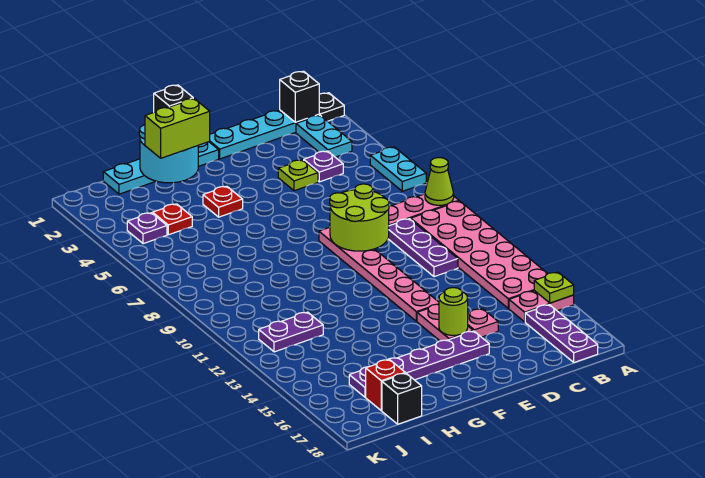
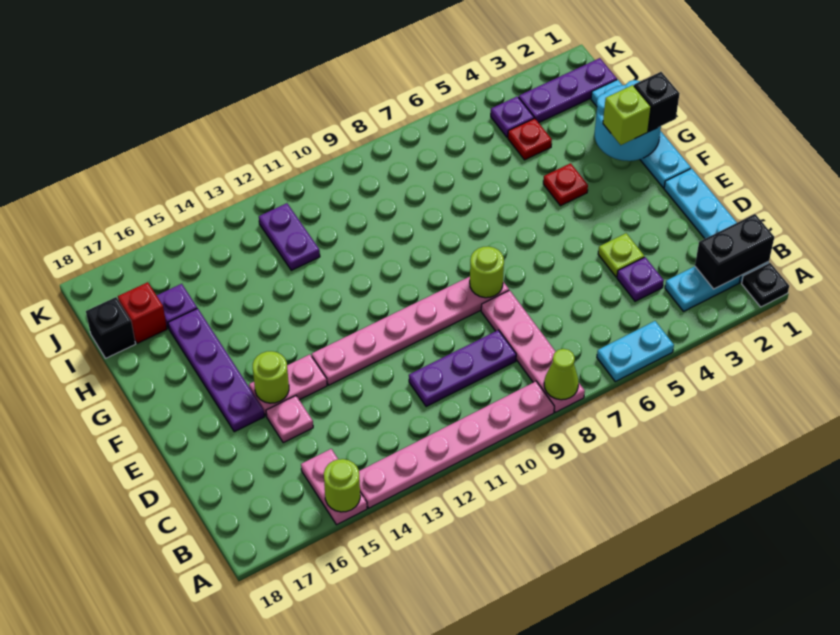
pink plate A9:B14 level 1 -> pink plate A9:A14 level 1
lime plate A15 level 2 -> lime round brick A15 level 2
black brick B1 level 2 -> black brick B1:B2 level 2
purple plate B16:B18 level 1 -> purple plate J1:J3 level 1
lime round brick D8:E9 level 2 -> lime round brick E8 level 2
lime brick G2:H2 level 3 -> lime brick G2 level 3

